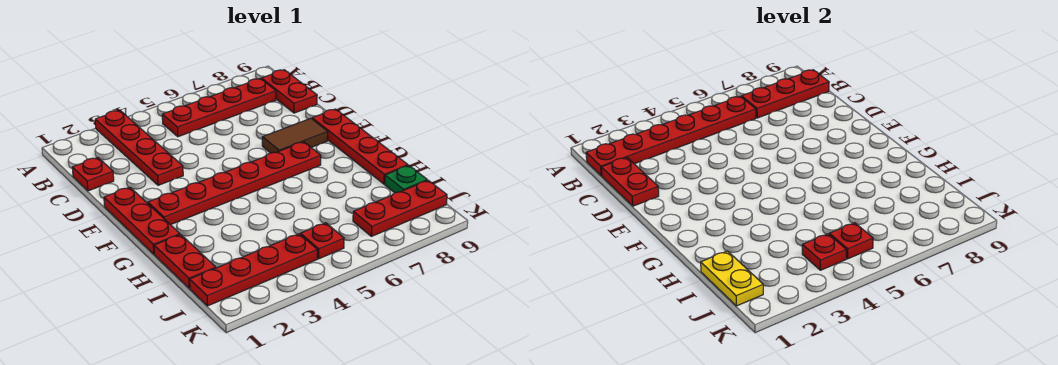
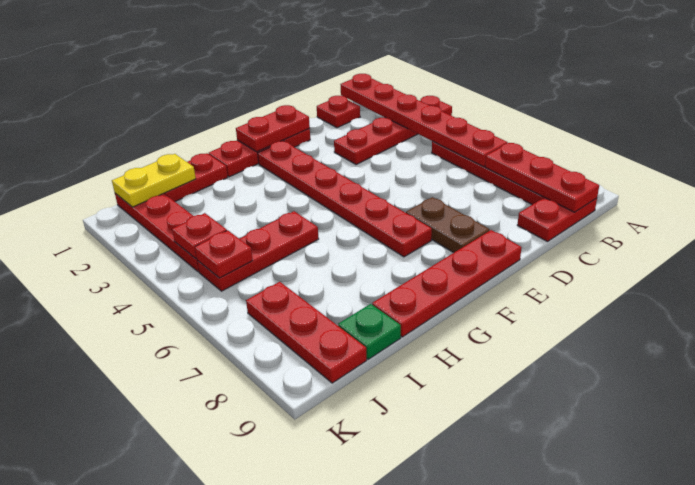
red plate C1:D1 level 2 -> red plate E1:F1 level 2
brown tile E7:E8 level 1 -> brown plate E7:E8 level 1
red plate J5 level 1 -> red plate H5:J5 level 1

